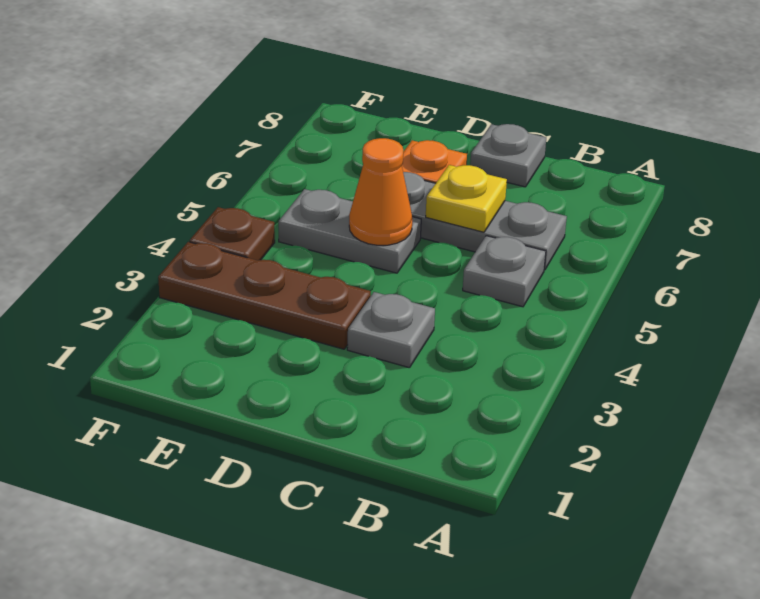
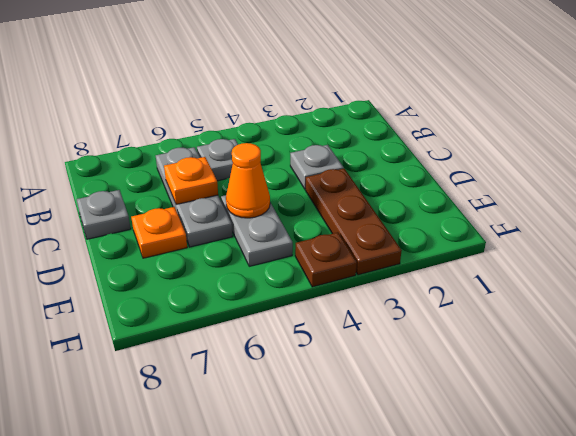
yellow plate C6 level 2 -> orange plate C6 level 2

